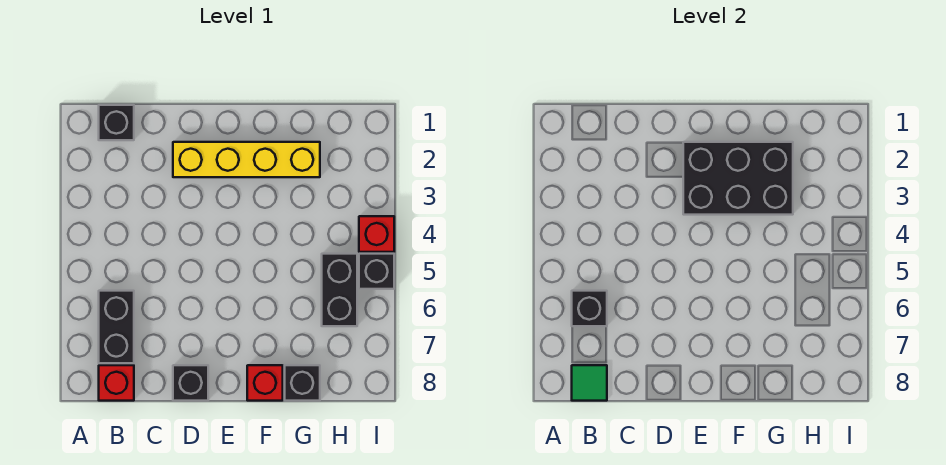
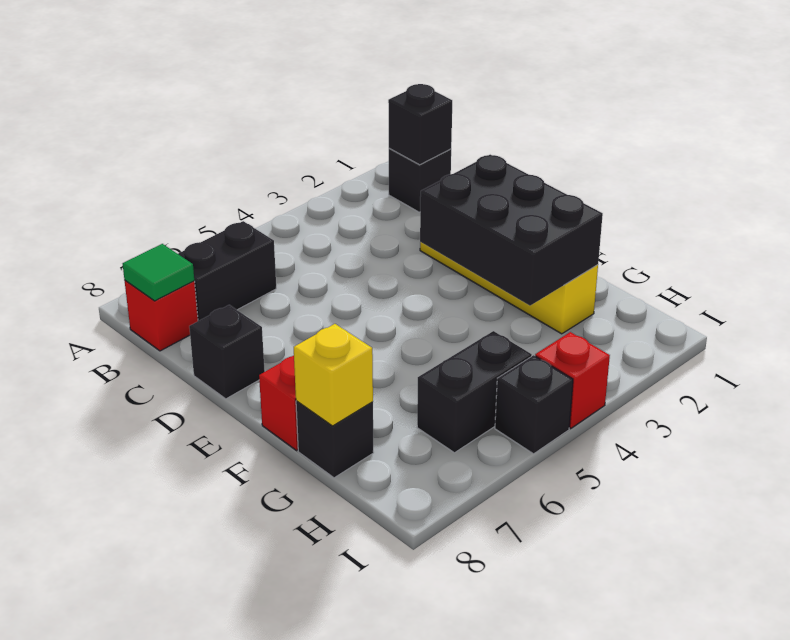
black brick B6 level 2 -> black brick B1 level 2
none -> yellow brick G8 level 2

